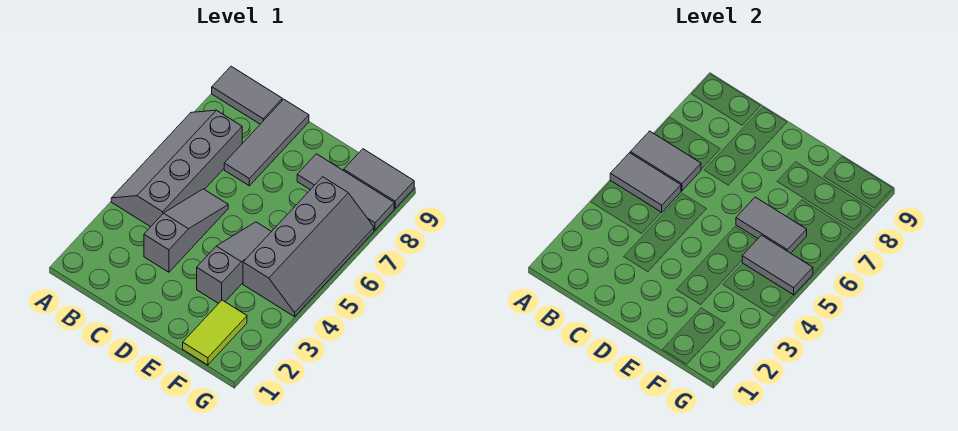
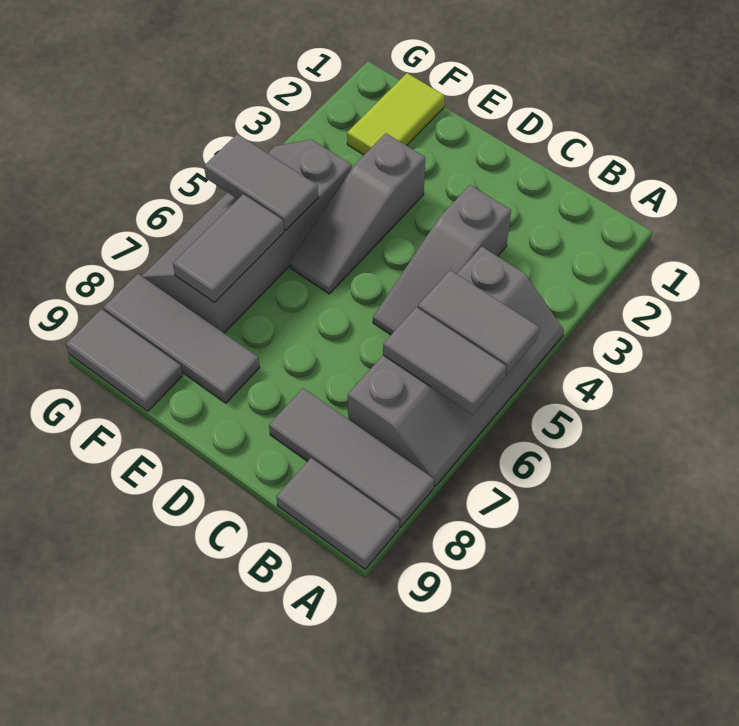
grey tile C7:C9 level 1 -> grey tile A8:C8 level 1
grey tile E6:F6 level 2 -> grey tile F6:F7 level 2

